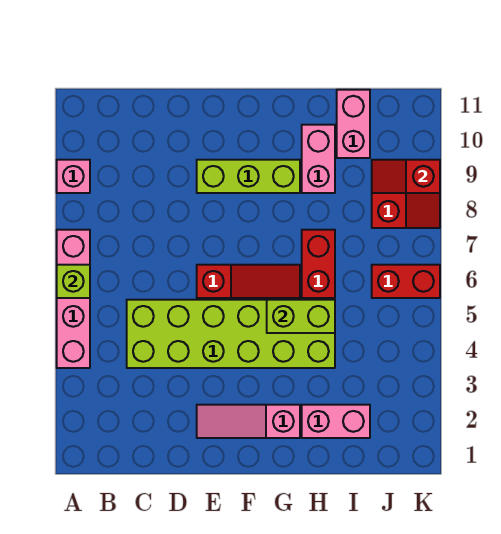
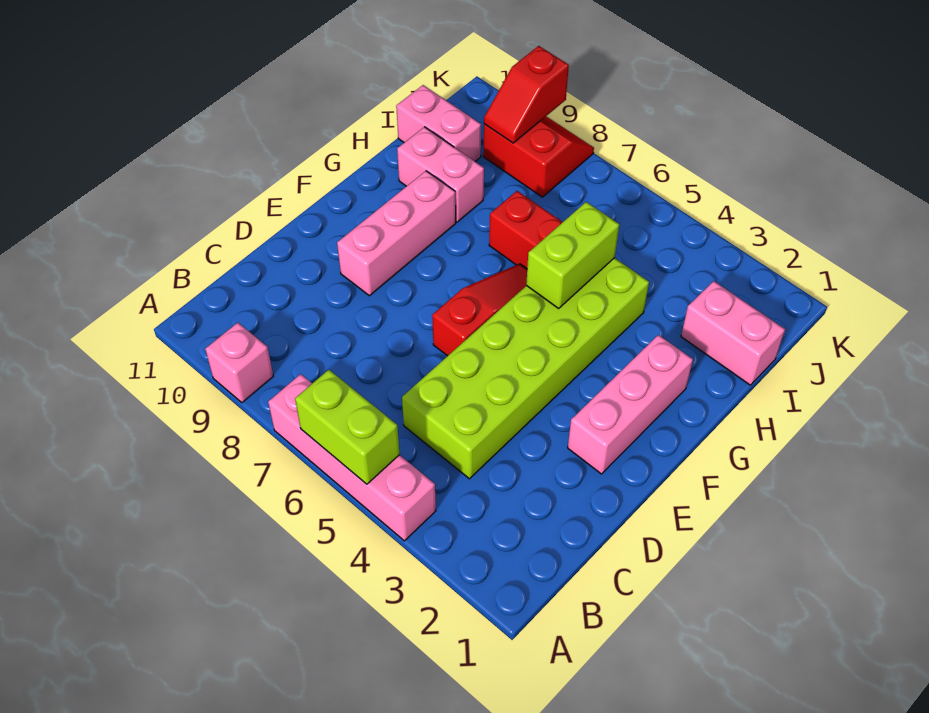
lime brick A6 level 2 -> lime brick A5:A6 level 2
pink slope E2:G2 level 1 top G -> pink brick E2:G2 level 1
lime brick E9:G9 level 1 -> pink brick E9:G9 level 1
pink brick H2:I2 level 1 -> pink brick I1:I2 level 1
red brick J6:K6 level 1 -> none

